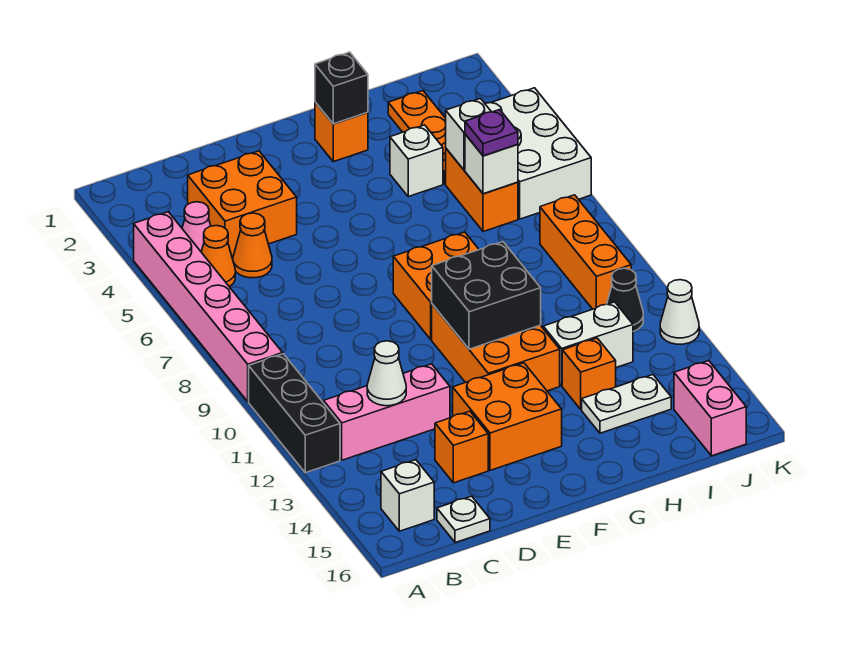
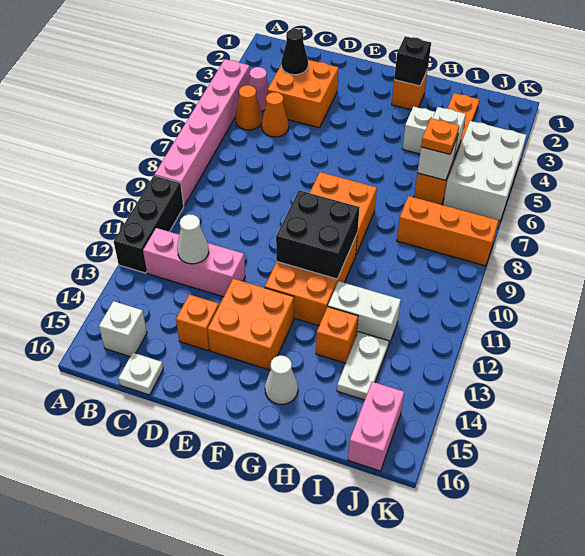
white plate H14:I14 level 1 -> white plate I13:I14 level 1
purple plate I6 level 3 -> orange plate I6 level 3
orange brick J8:J10 level 1 -> orange brick I8:K8 level 1
black cone J11 level 1 -> black cone C3 level 2
white cone K12 level 1 -> white cone G15 level 1

